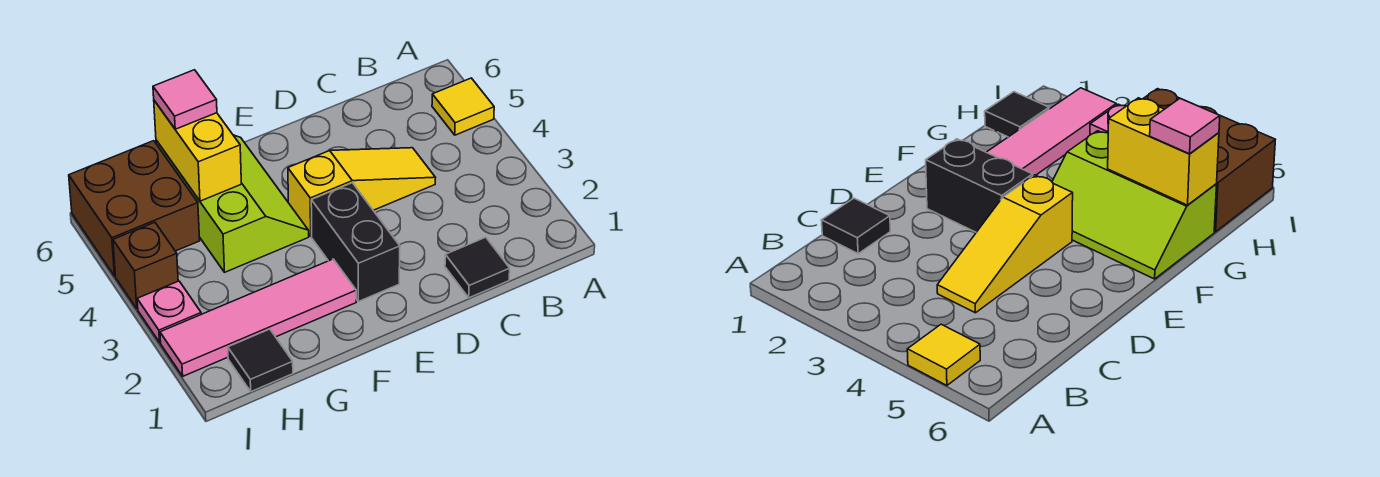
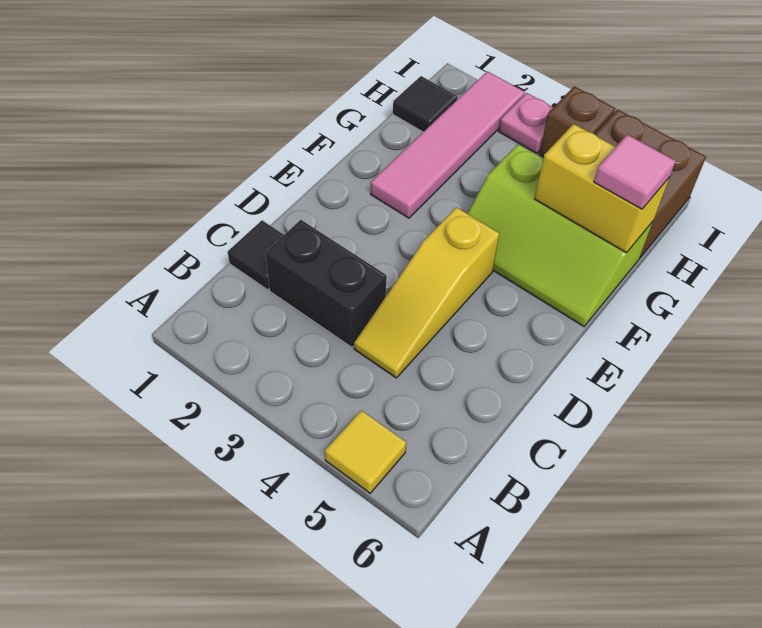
black brick E2:E3 level 1 -> black brick C2:C3 level 1

